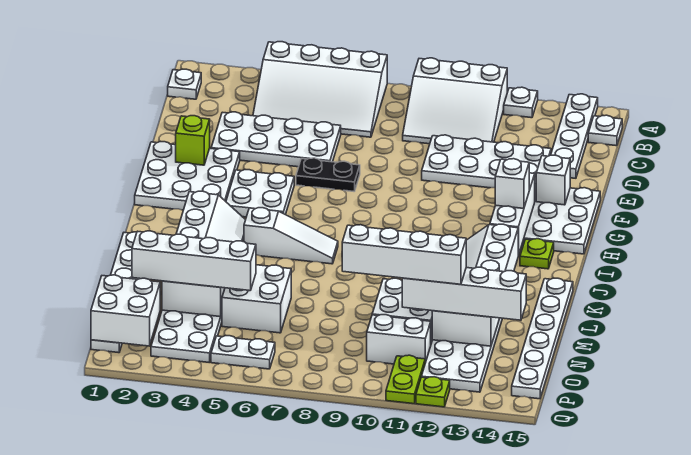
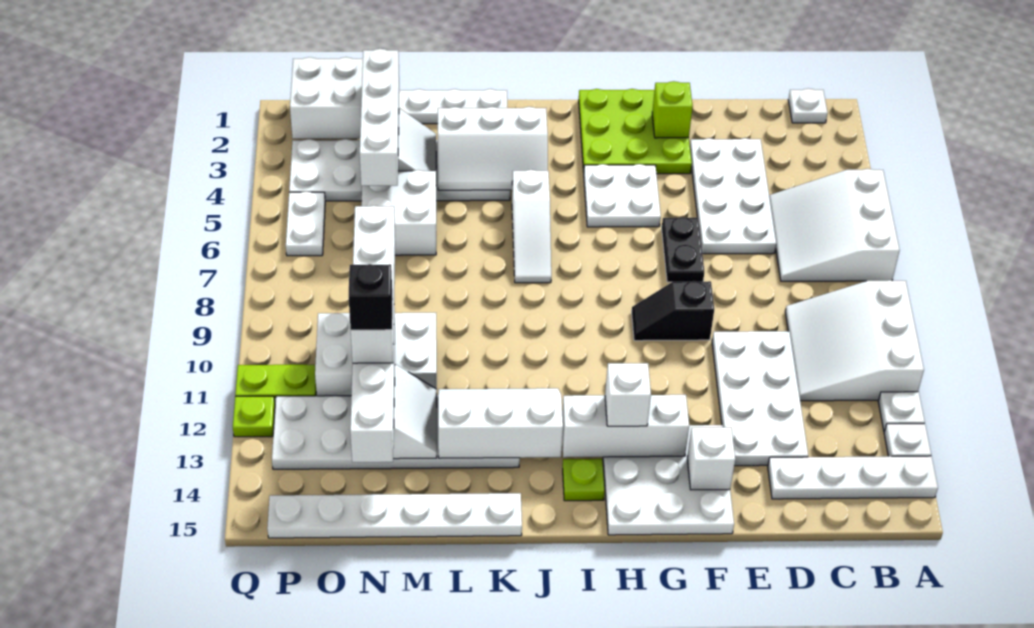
white slope A4:C7 level 1 top A -> white slope A5:C7 level 1 top A
white plate B15 level 1 -> white plate A13 level 1
white plate F1:H3 level 1 -> lime plate F1:H3 level 1
none -> black slope F9:G9 level 1 top F
none -> black brick N12 level 5

